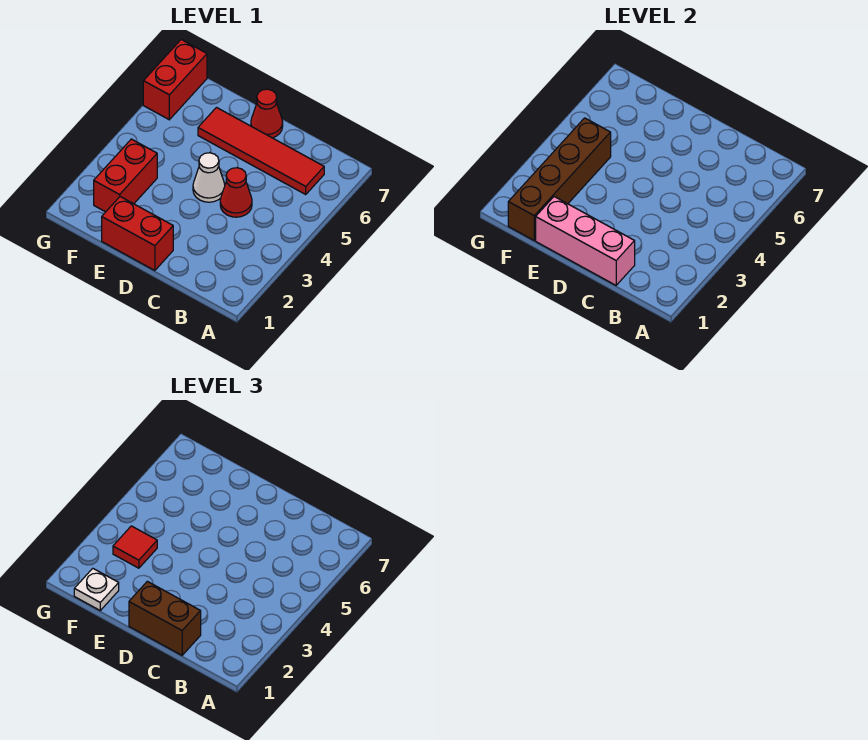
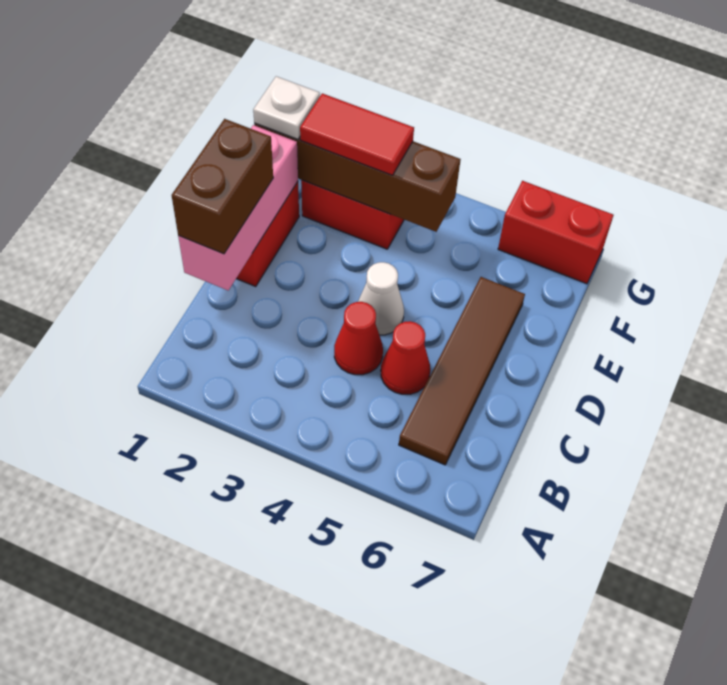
red tile B6:E6 level 1 -> brown tile B6:E6 level 1
red cone D7 level 1 -> red cone C5 level 1
red tile F3 level 3 -> red tile F2:F3 level 3

